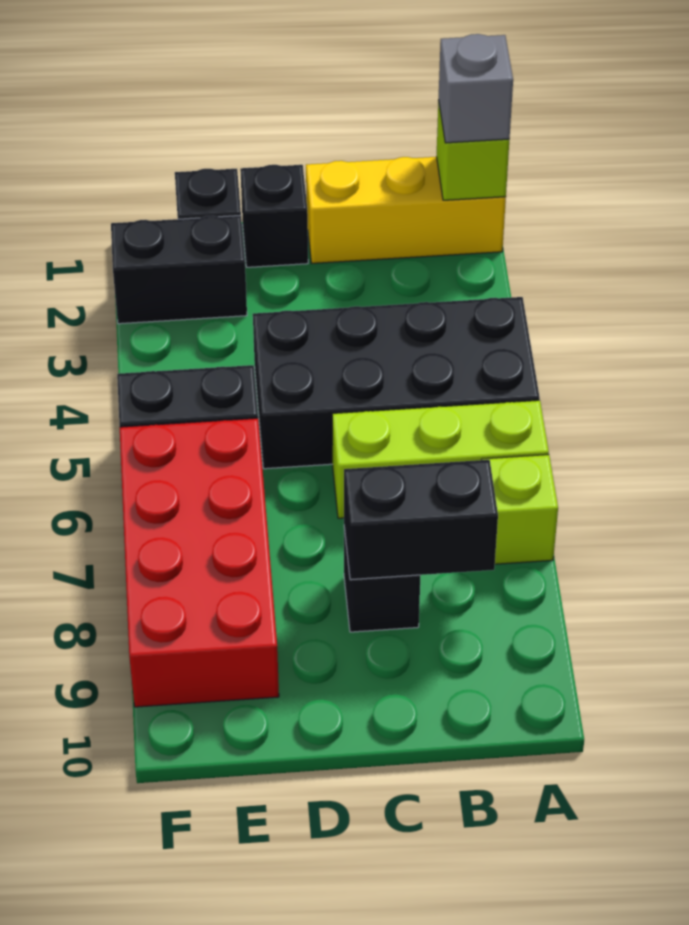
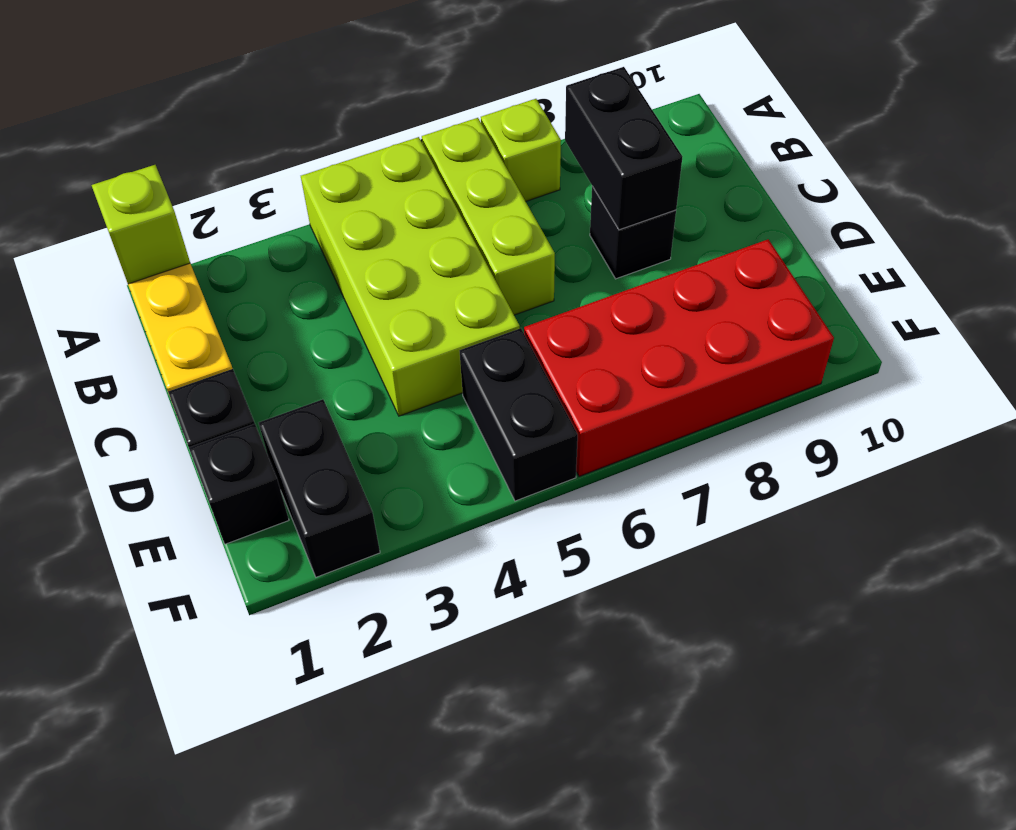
grey brick A1 level 3 -> none
black brick A4:D5 level 1 -> lime brick A4:D5 level 1

